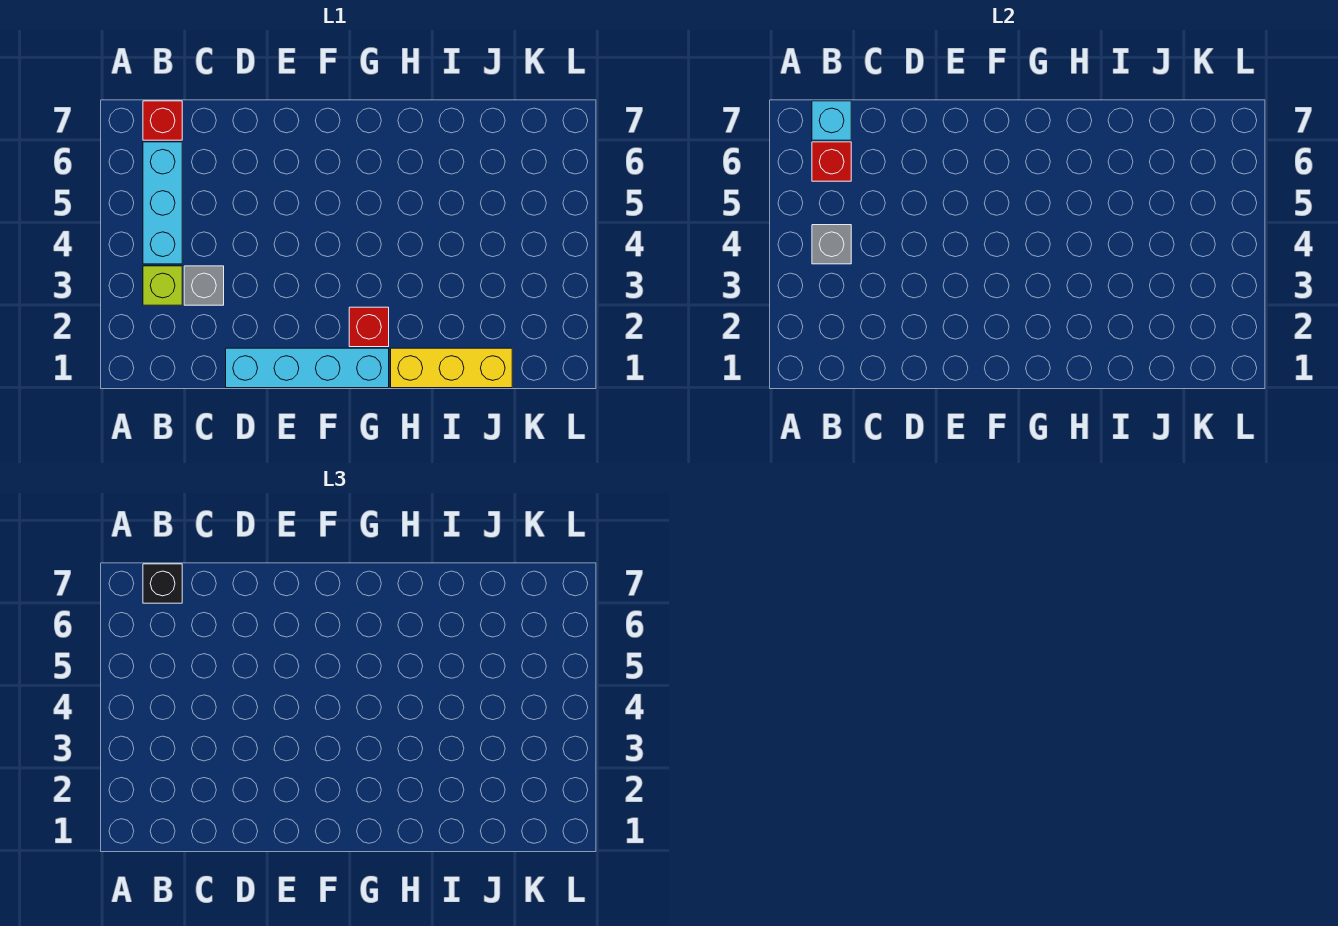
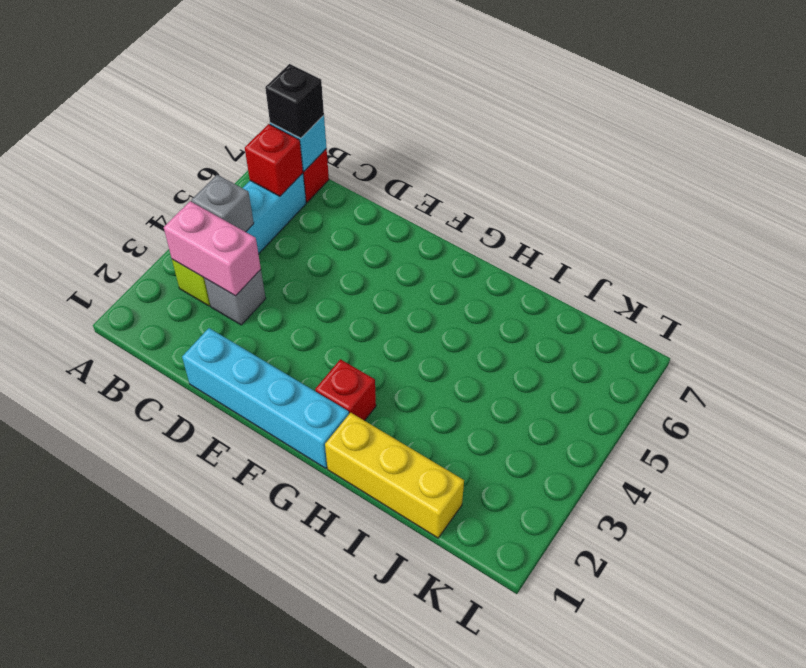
none -> pink brick B3:C3 level 2

